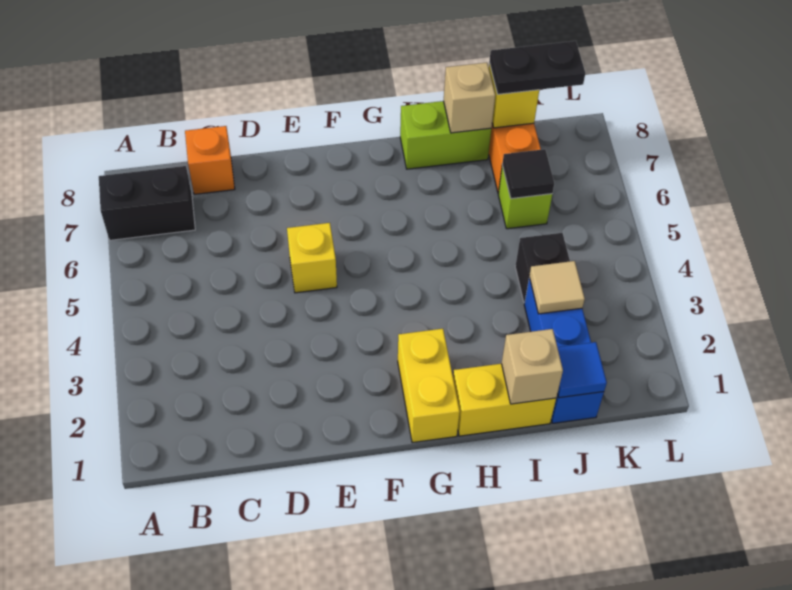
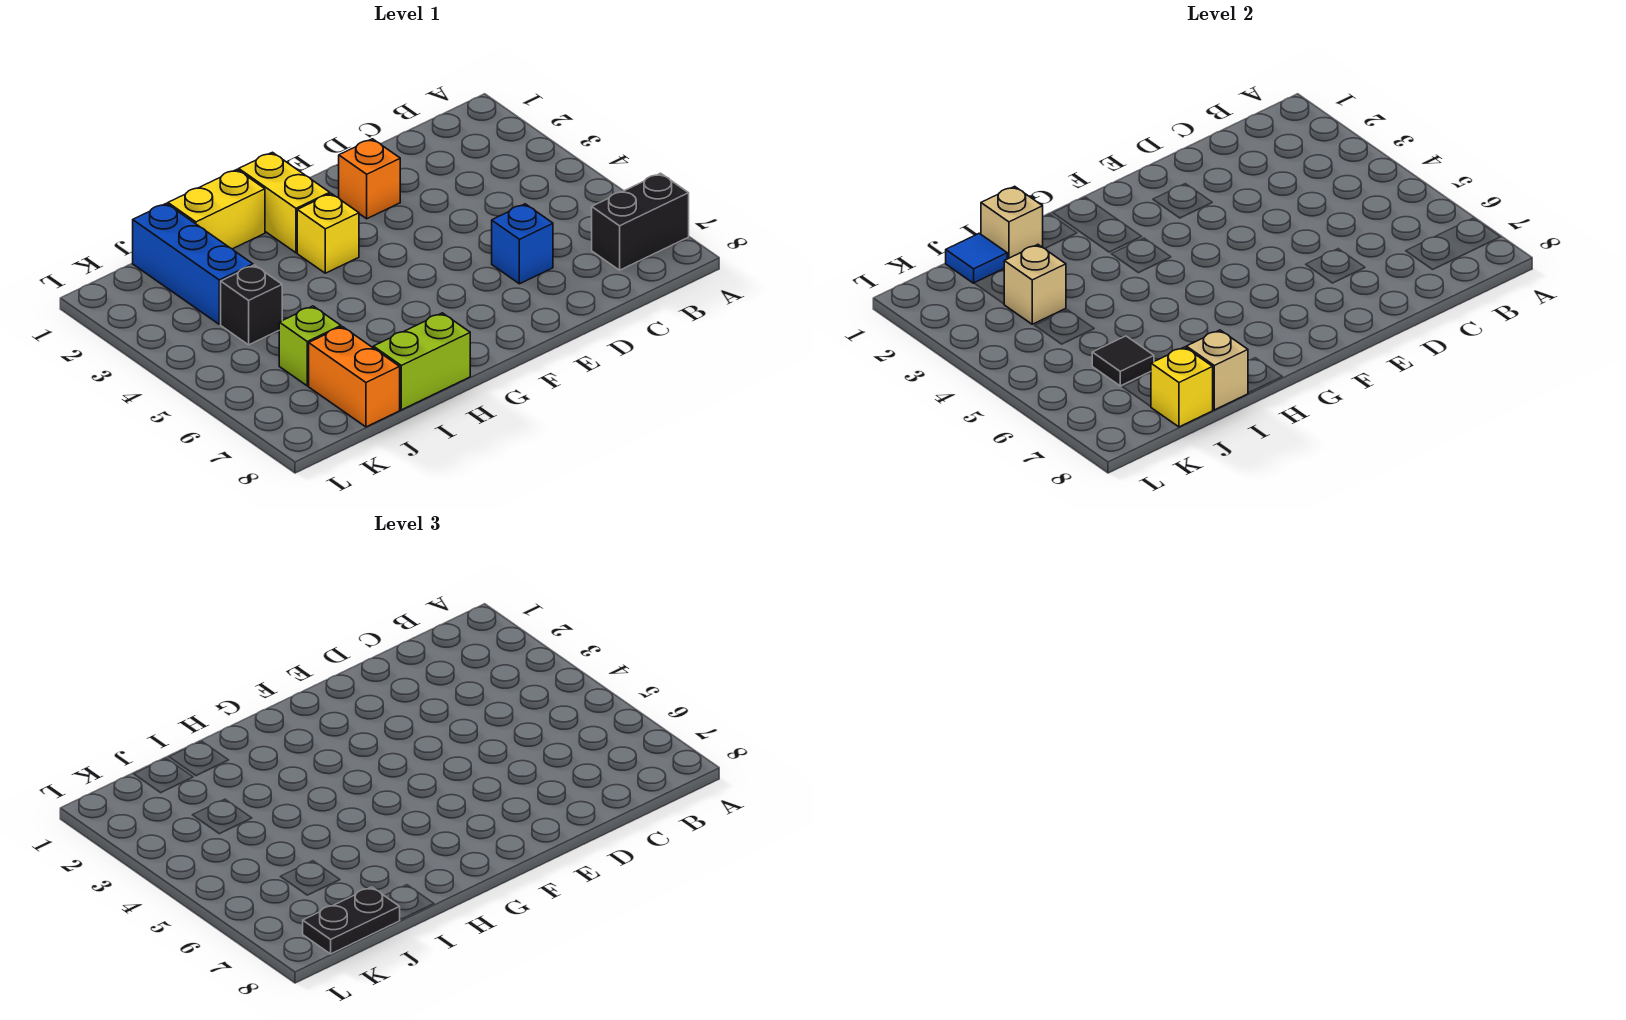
orange brick C8 level 1 -> orange brick E2 level 1
none -> blue brick D6 level 1
yellow brick E5 level 1 -> yellow brick G3 level 1
tan tile J3 level 2 -> tan brick J3 level 2

